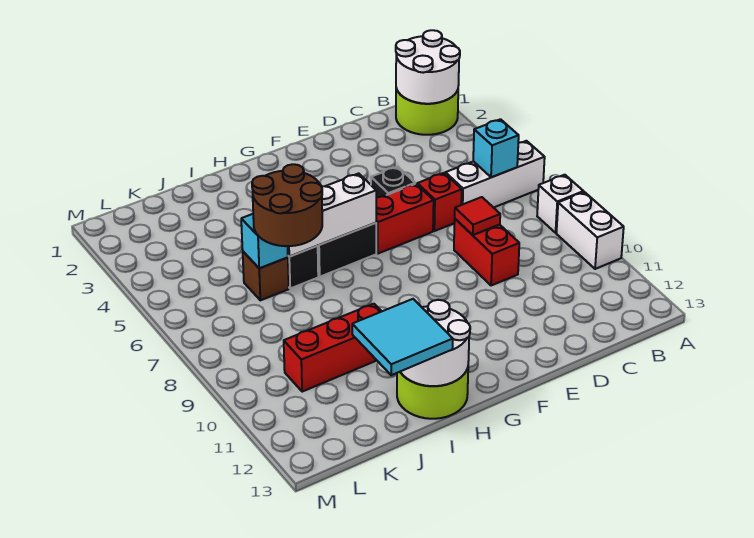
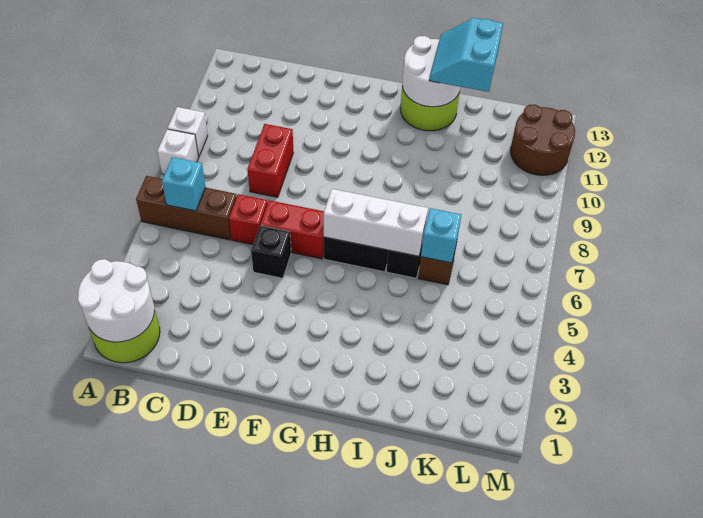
white brick A6:C6 level 1 -> brown brick A6:C6 level 1
white brick A9:A10 level 1 -> white brick A9 level 1
red tile D8 level 2 -> none
brown round brick I6:J7 level 3 -> brown round brick L11:M12 level 1
red brick I10:K10 level 1 -> none
cyan tile I12:J13 level 3 -> cyan slope I12:J13 level 3 top J

